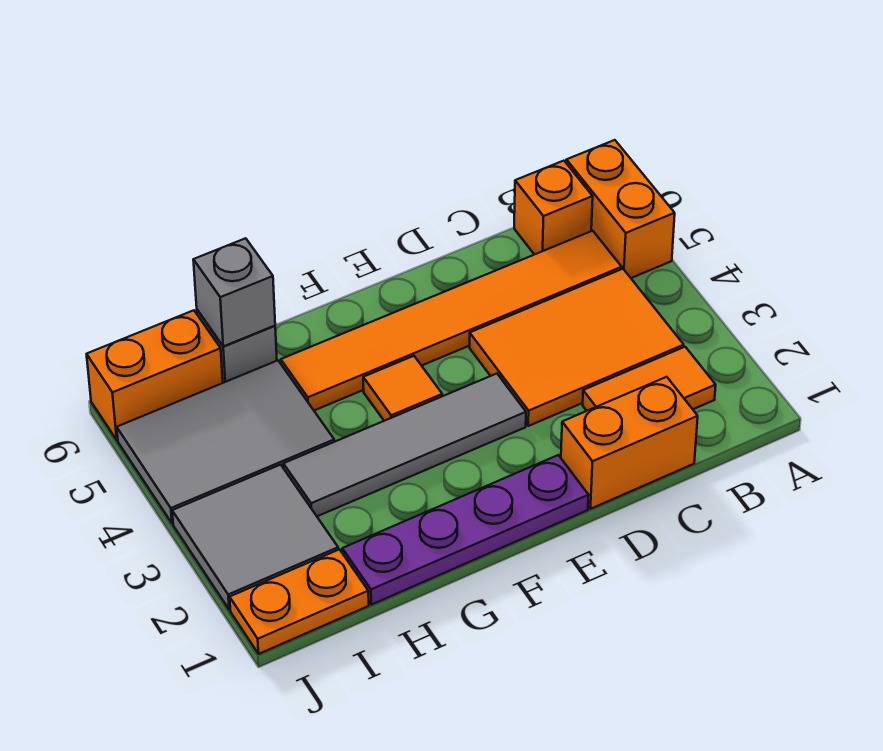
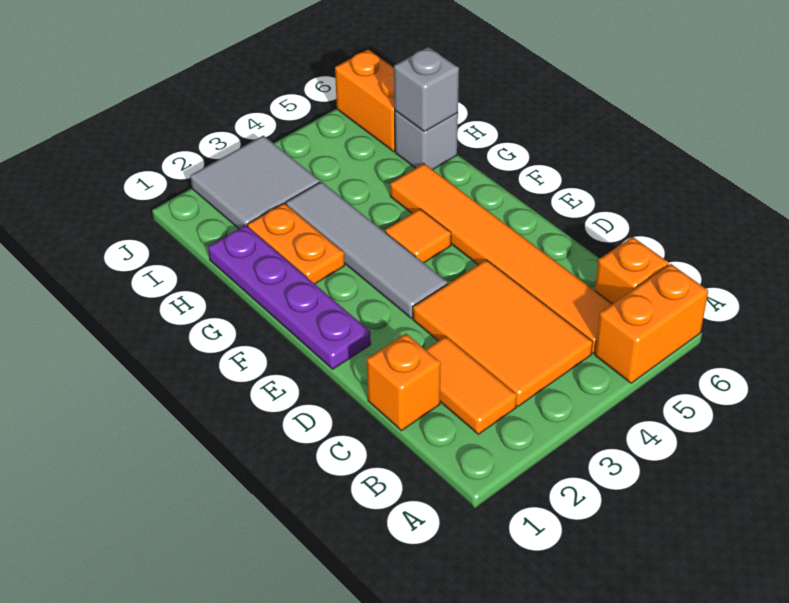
orange brick C1:D1 level 1 -> orange brick C1 level 1
grey tile H4:J5 level 1 -> none
orange plate I1:J1 level 1 -> orange plate G2:H2 level 1

